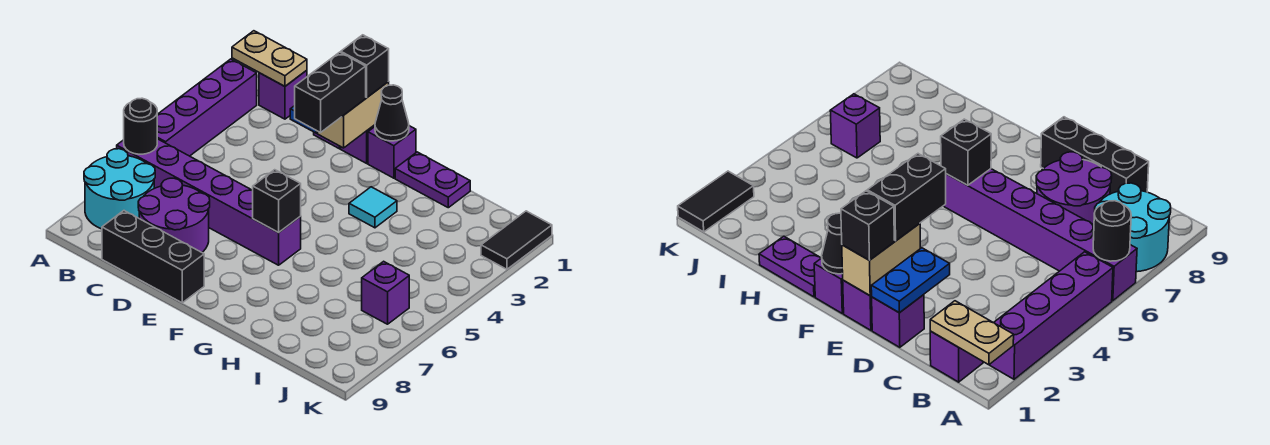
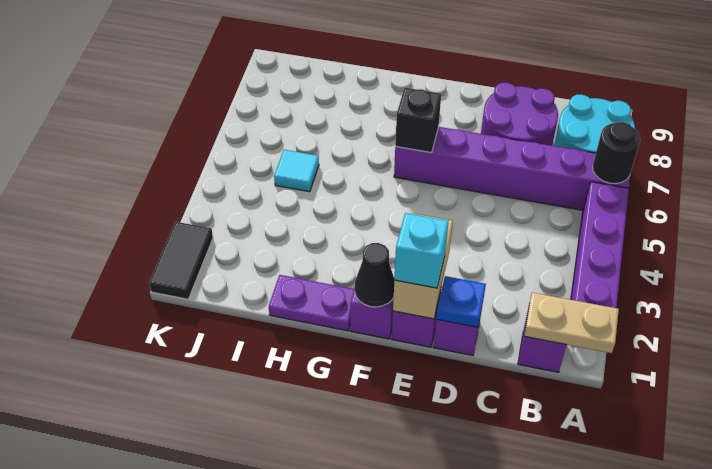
black brick C9:E9 level 1 -> none
blue plate D1:D2 level 2 -> blue plate D1 level 2
black brick E1 level 3 -> cyan brick E1 level 3
black brick E2:E3 level 3 -> none
cyan tile G3 level 1 -> cyan tile I5 level 1
purple brick J6 level 1 -> none

